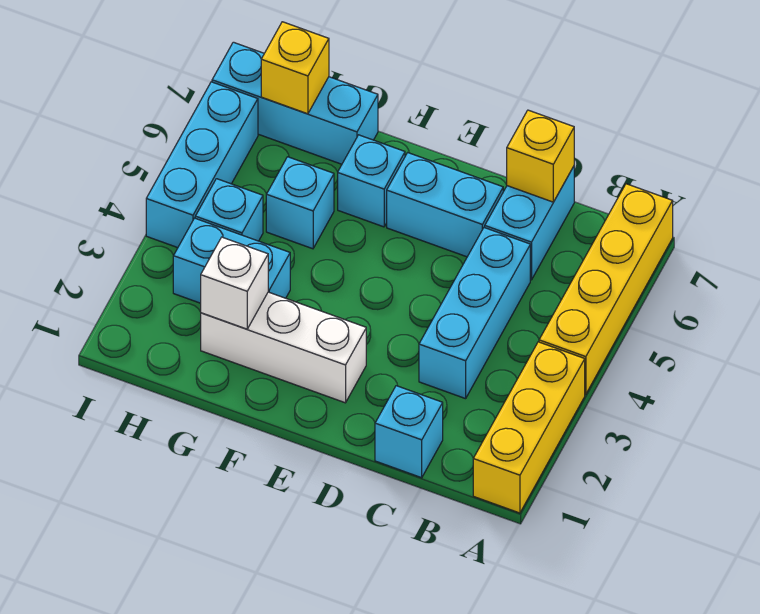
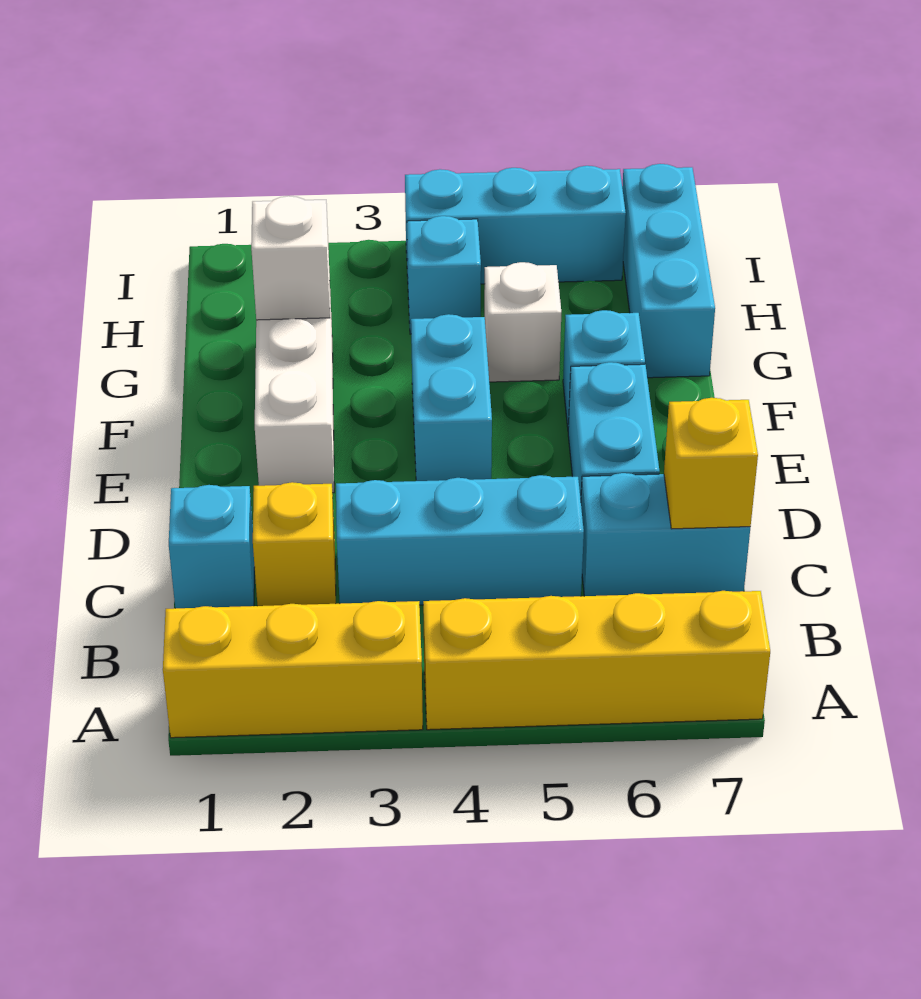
cyan brick G3:H3 level 1 -> cyan brick E4:F4 level 1
cyan brick G5 level 1 -> white brick G5 level 1
yellow brick H7 level 2 -> yellow brick C2 level 1

